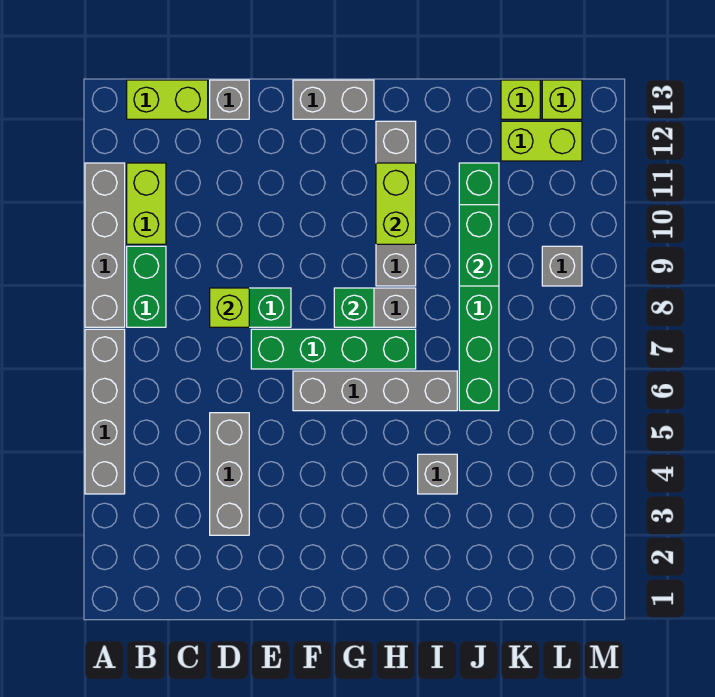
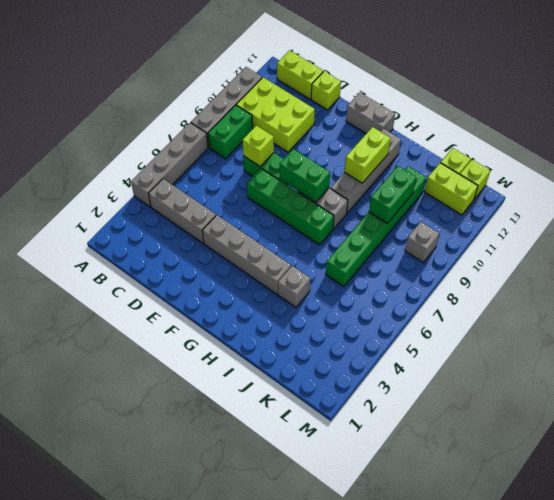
lime brick B10:B11 level 1 -> lime brick B10:D11 level 1
grey brick D3:D5 level 1 -> grey brick B4:D4 level 1
grey brick D13 level 1 -> lime brick D13 level 1
grey brick F6:I6 level 1 -> grey brick E4:H4 level 1
green brick G8 level 2 -> green brick F8:G8 level 2

